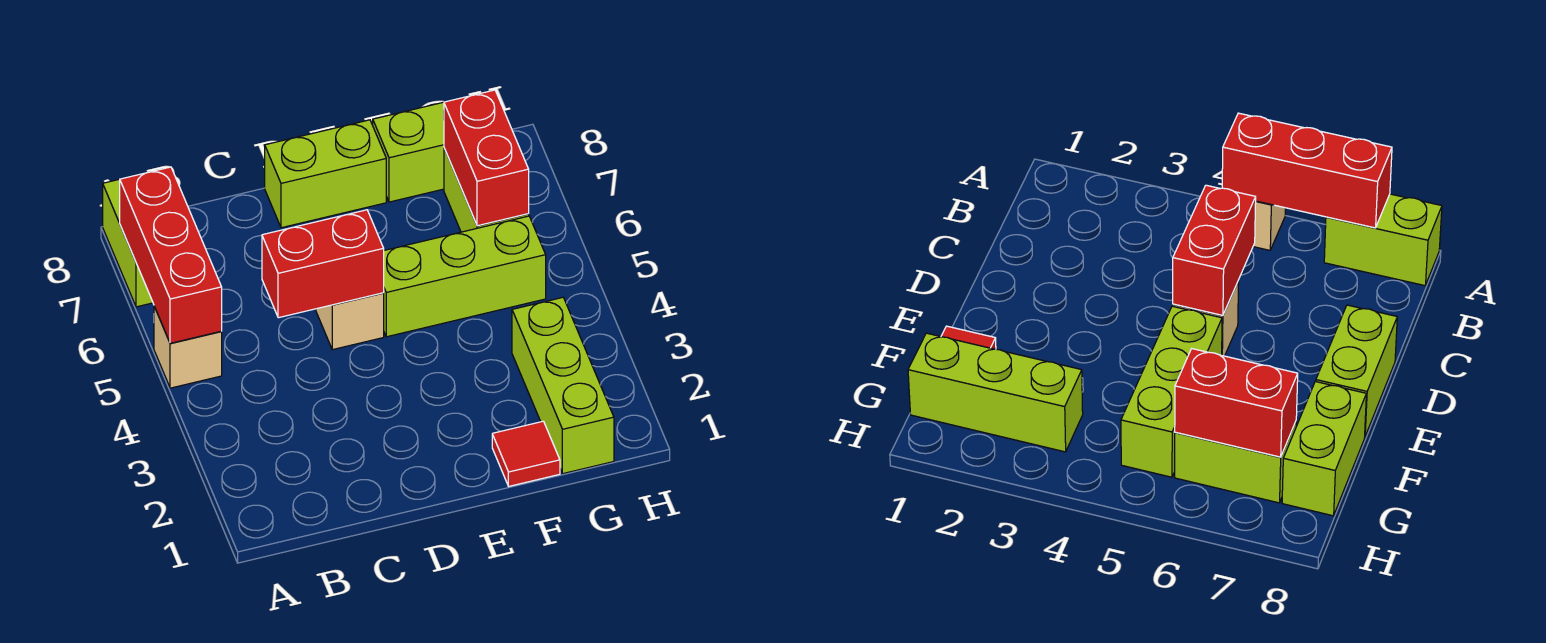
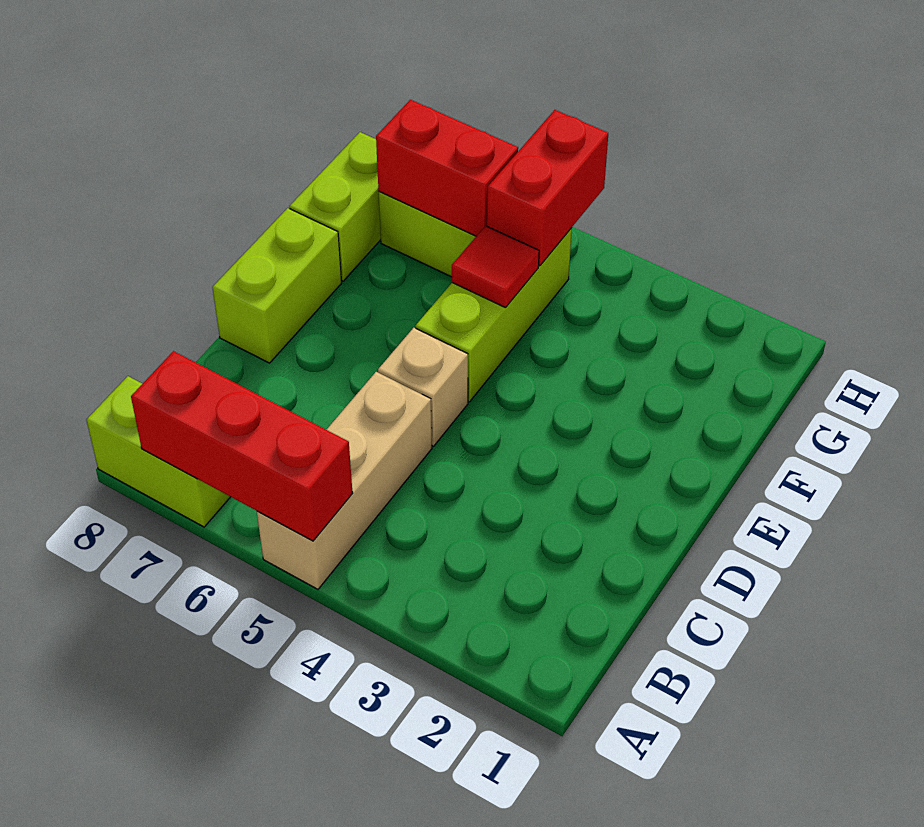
tan brick A5 level 1 -> tan brick A5:C5 level 1
red brick C5:D5 level 2 -> red brick G5:H5 level 2
red tile F1 level 1 -> red tile F5 level 2
lime brick G1:G3 level 1 -> none

